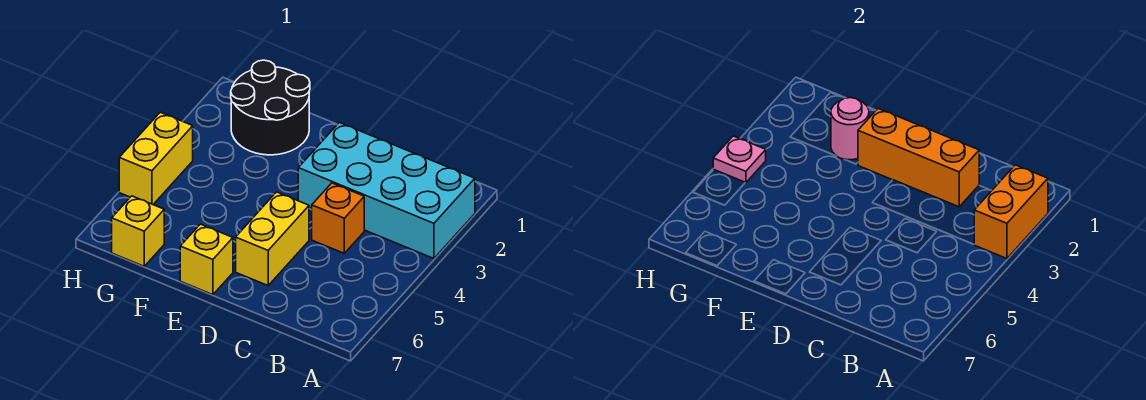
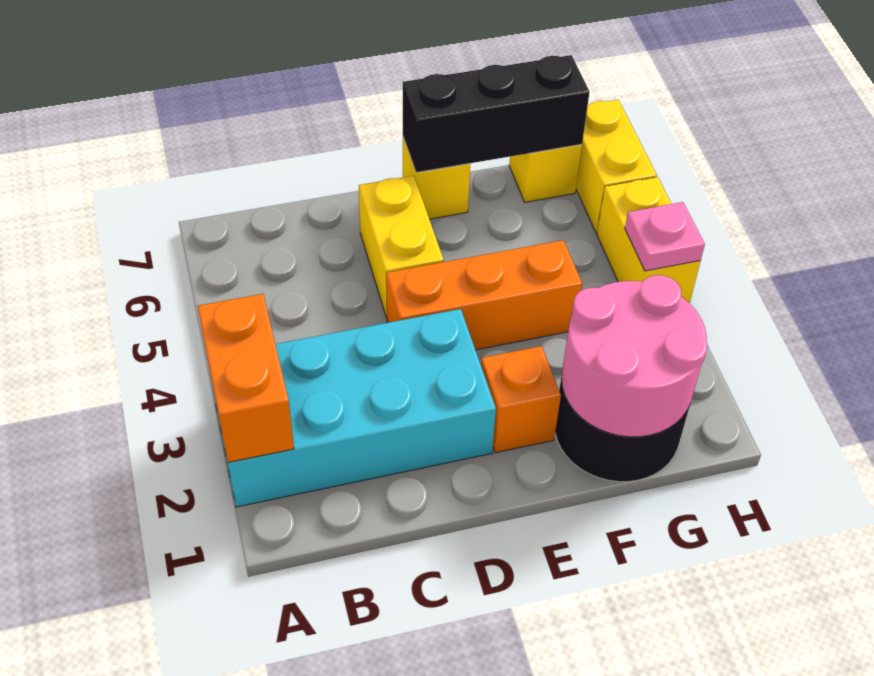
orange brick C2:E2 level 2 -> orange brick D4:F4 level 1
orange brick C4 level 1 -> orange brick E2 level 1
none -> black brick E7:G7 level 2
pink round brick F2 level 2 -> pink round brick F1:G2 level 2
none -> yellow brick H6:H7 level 1

